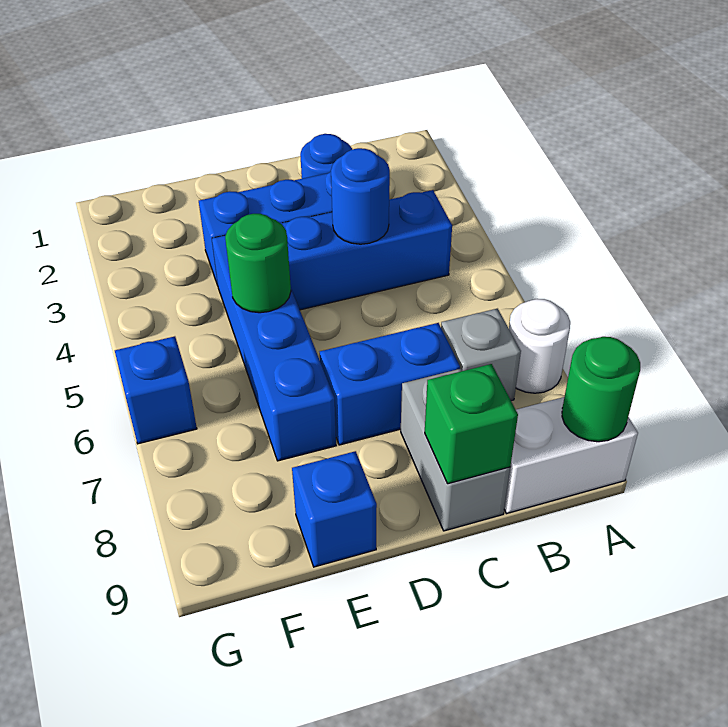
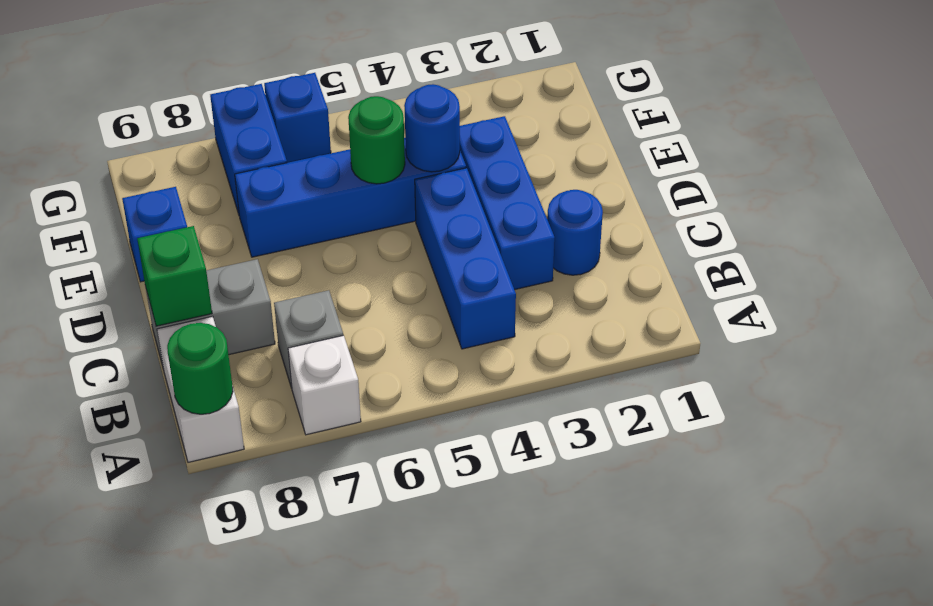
white round brick A7 level 1 -> white brick A7 level 1
blue round brick C4 level 2 -> blue round brick E4 level 2
blue brick C7:D7 level 1 -> blue brick F7:G7 level 1

